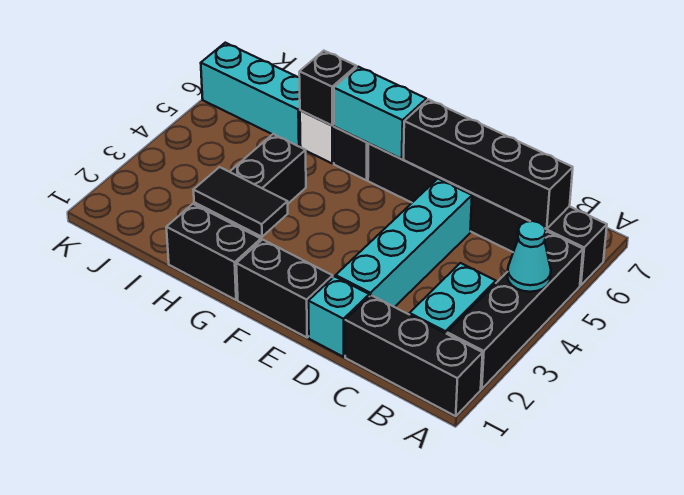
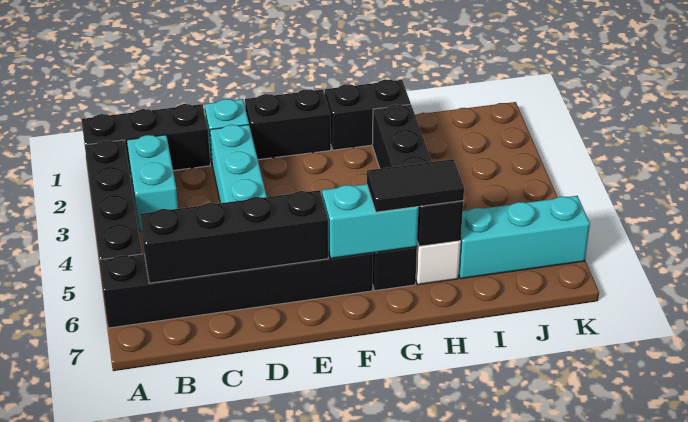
cyan cone A4 level 2 -> none
black tile G2:H2 level 2 -> black tile G6:H6 level 3

